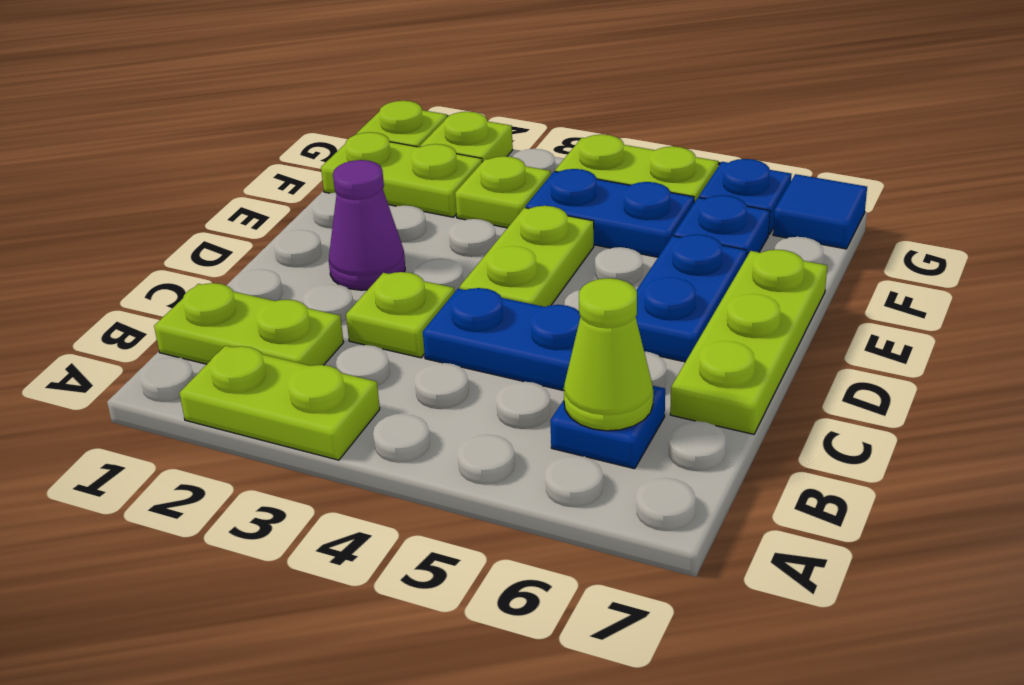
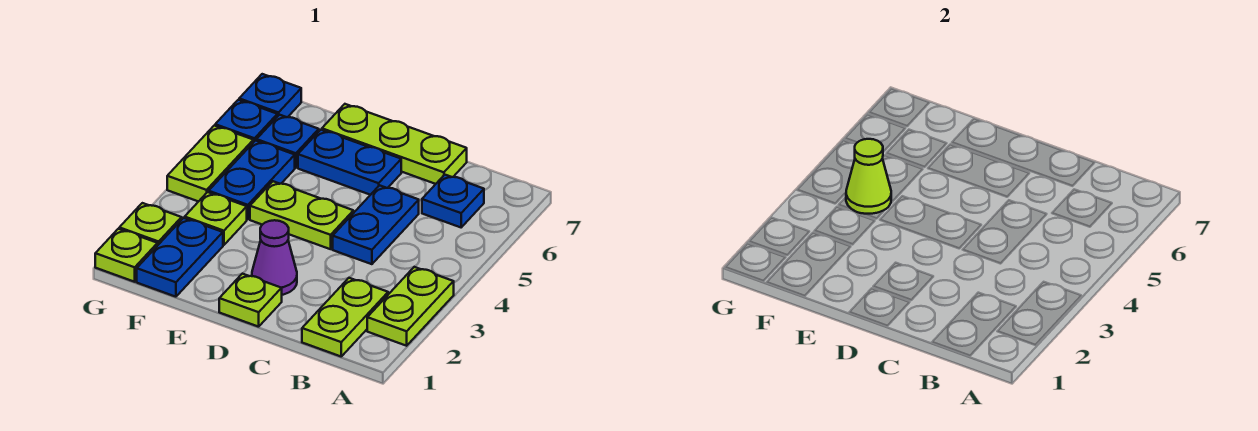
lime cone B6 level 2 -> lime cone F4 level 2
lime plate C3 level 1 -> lime plate D1 level 1
lime plate F1:F2 level 1 -> blue plate F1:F2 level 1
blue tile G7 level 1 -> blue plate G7 level 1

